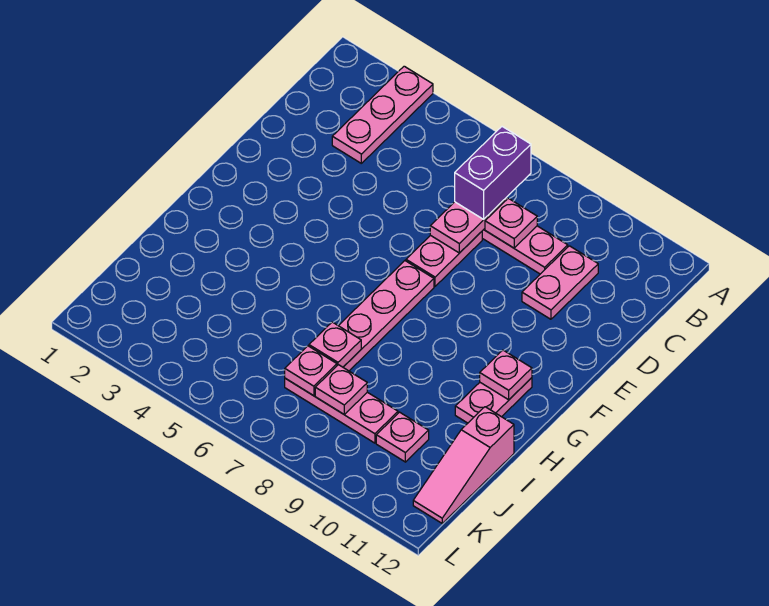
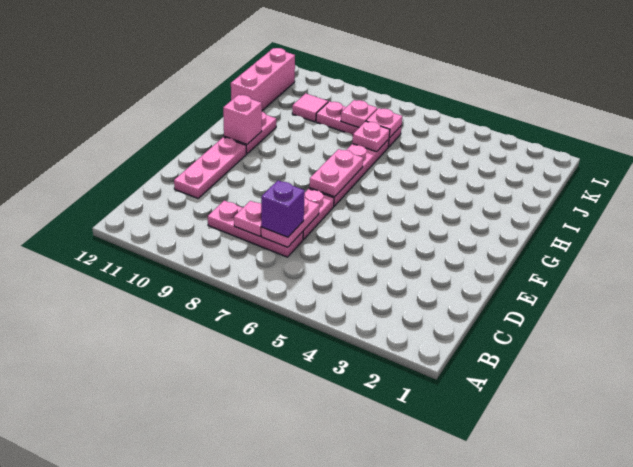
pink plate A3:C3 level 1 -> pink plate D11:F11 level 1
purple brick B7:C7 level 3 -> purple brick C7 level 3
pink plate C10:D10 level 1 -> pink plate F7:G7 level 2
pink plate G11 level 2 -> pink brick G11 level 2
pink slope I12:K12 level 1 top I -> pink brick I12:K12 level 1
pink plate J10 level 1 -> pink tile J10 level 1

